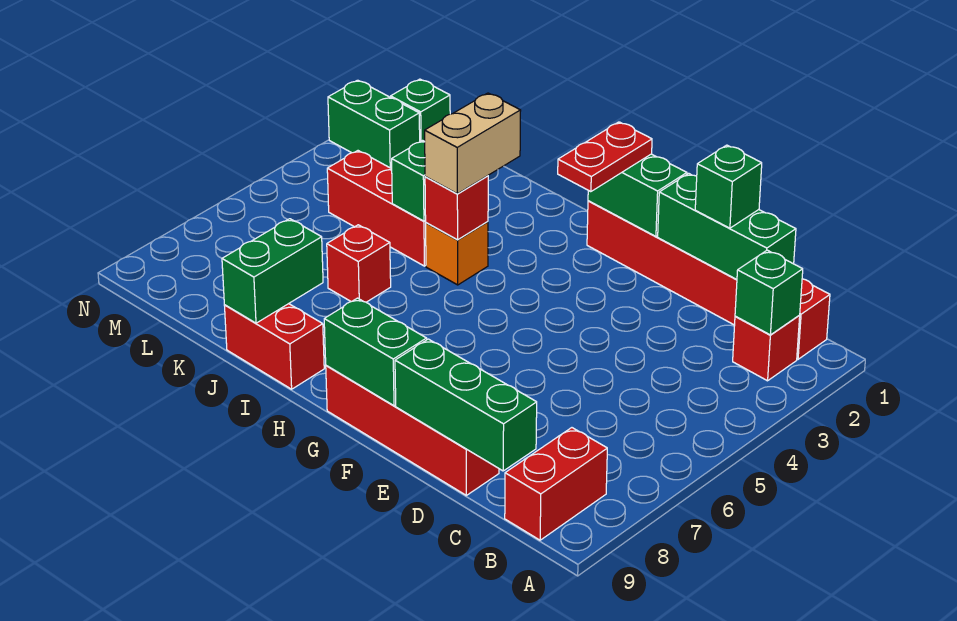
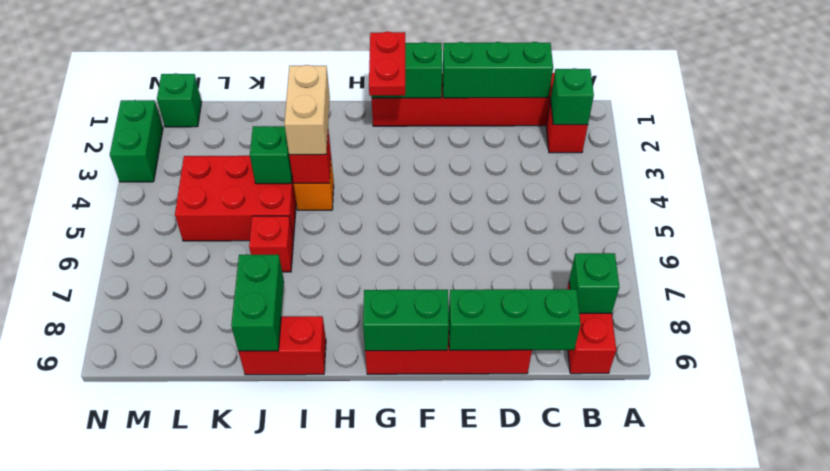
green brick D1 level 3 -> green brick B8 level 2
red brick J4:L4 level 1 -> red brick J4:L5 level 1
green brick M2:N2 level 1 -> green brick N2:N3 level 1

